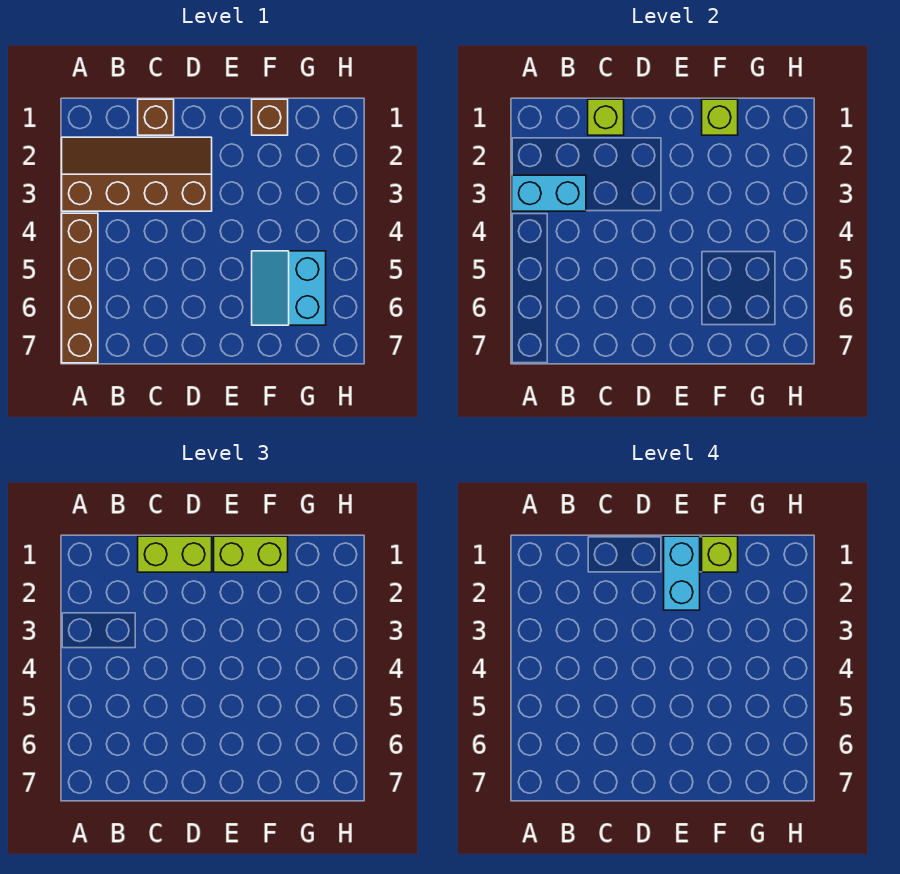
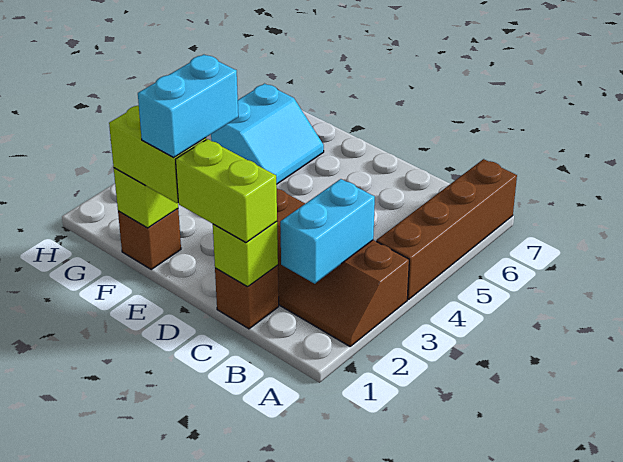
cyan brick A3:B3 level 2 -> cyan brick B2:B3 level 2
lime brick F1 level 4 -> none

